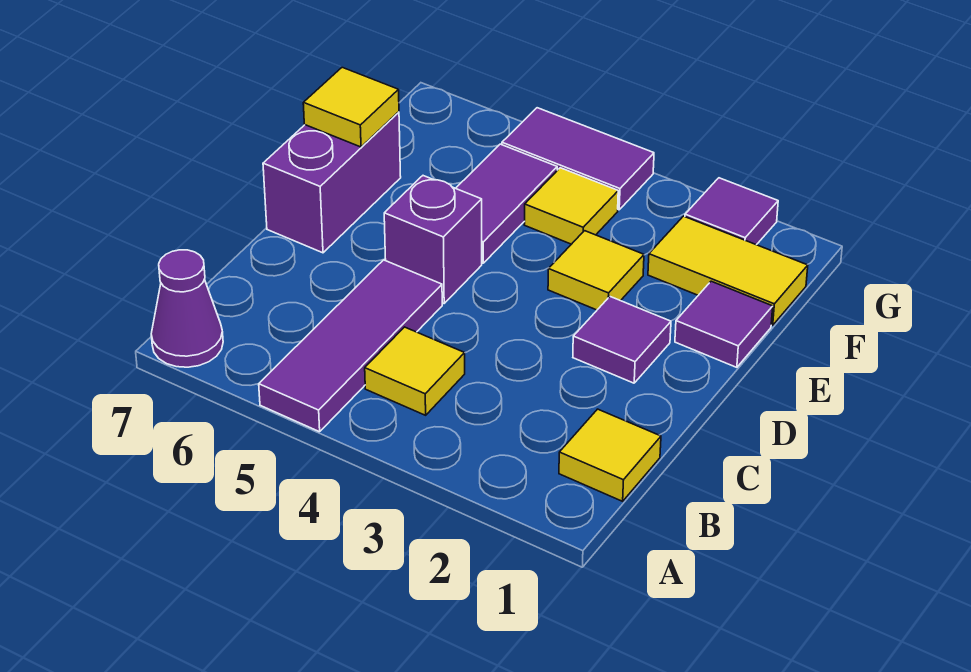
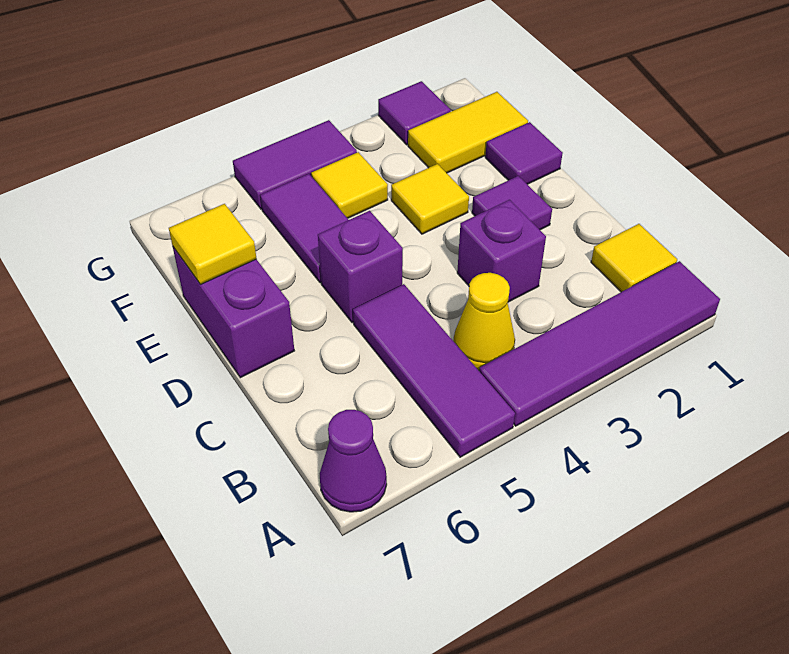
none -> purple tile A1:A4 level 1
yellow tile B4 level 1 -> yellow cone B4 level 1
none -> purple brick C3 level 1

